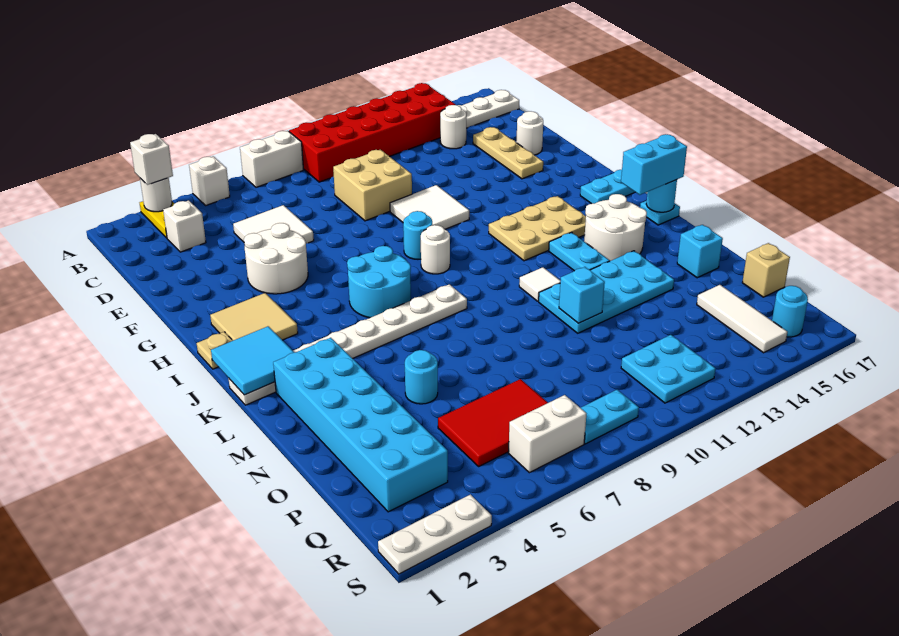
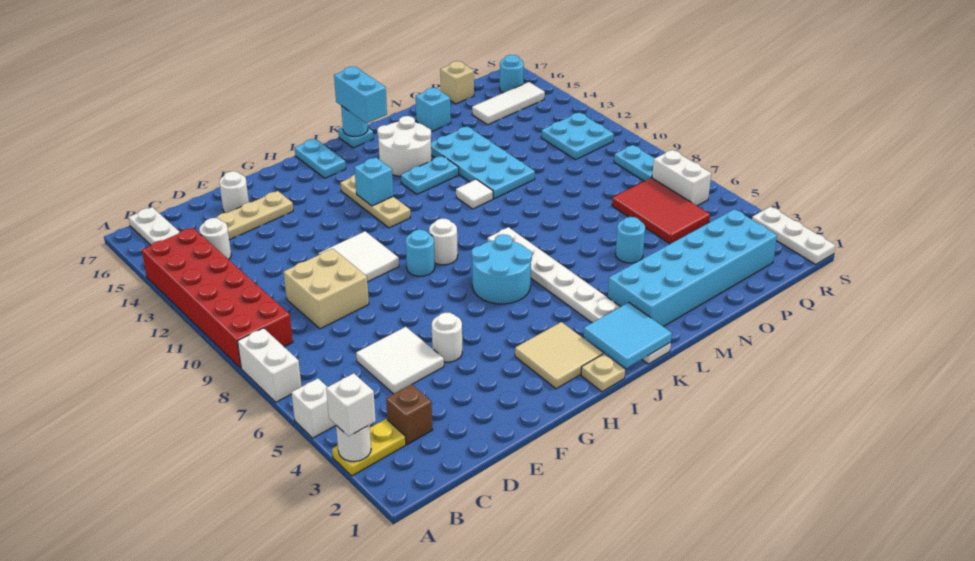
white brick C3 level 1 -> brown brick C3 level 1
white round brick F4:G5 level 1 -> white round brick F5 level 1
tan plate I12:J14 level 1 -> tan plate I12:I14 level 1
cyan brick N11 level 2 -> cyan brick I13 level 2

